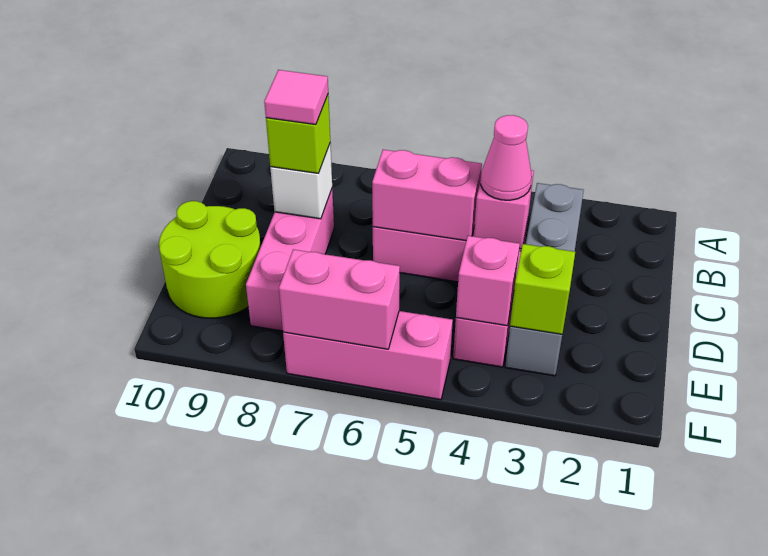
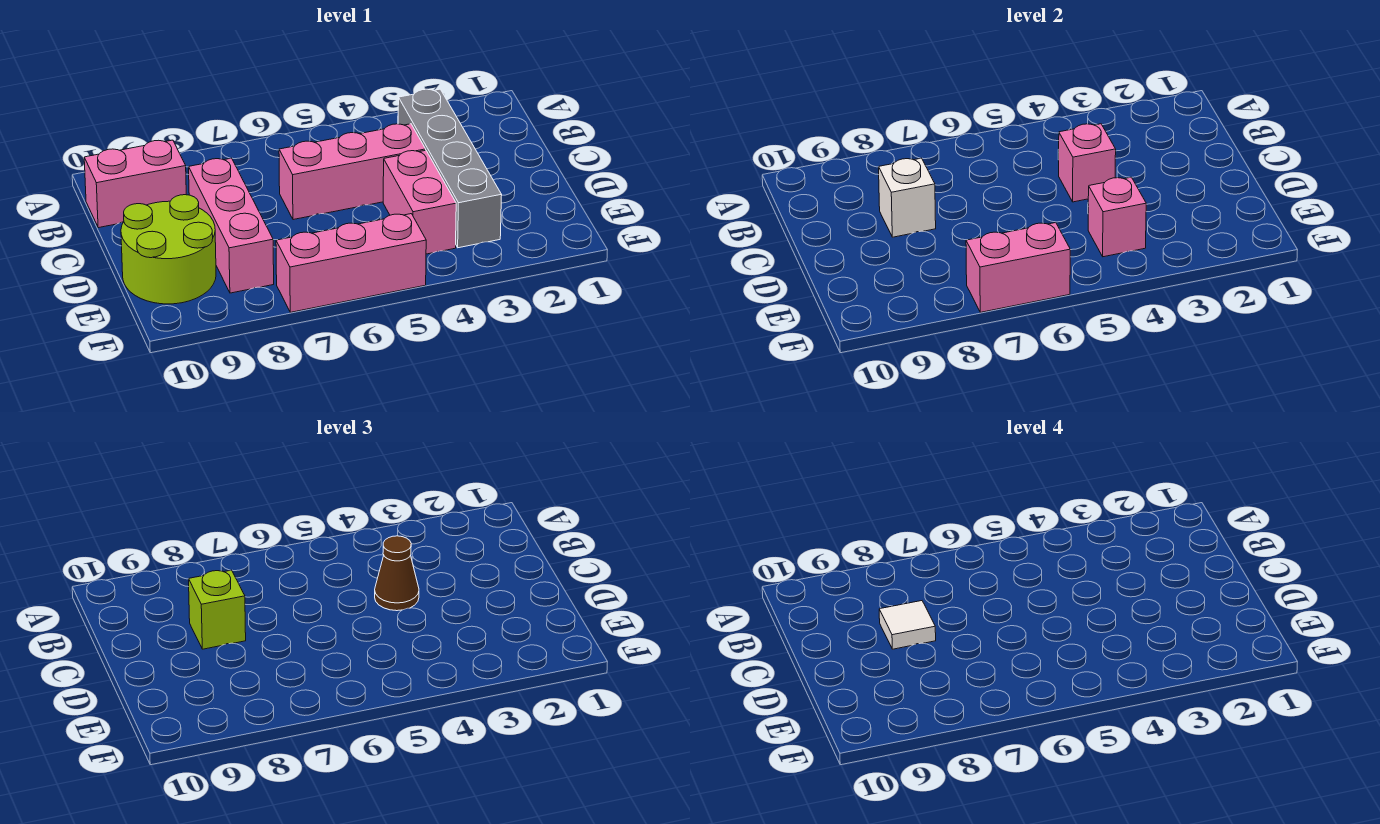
pink cone C4 level 3 -> brown cone C4 level 3
pink brick C5:C6 level 2 -> pink brick B9:B10 level 1
pink tile C8 level 4 -> white tile C8 level 4
lime brick E3 level 2 -> none

